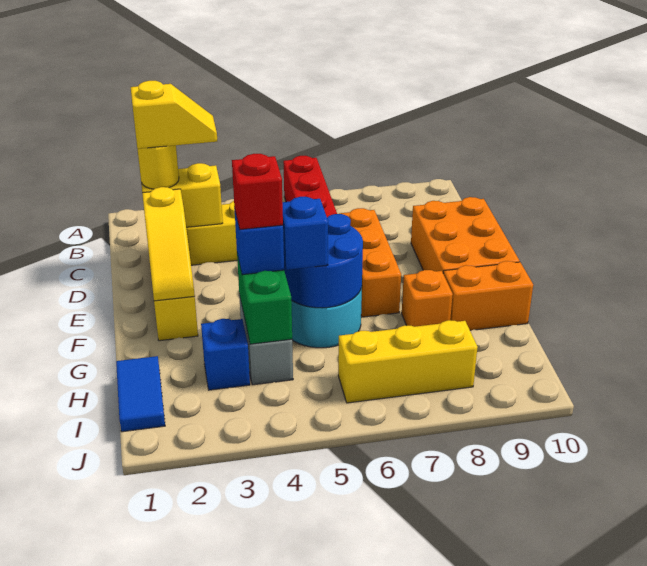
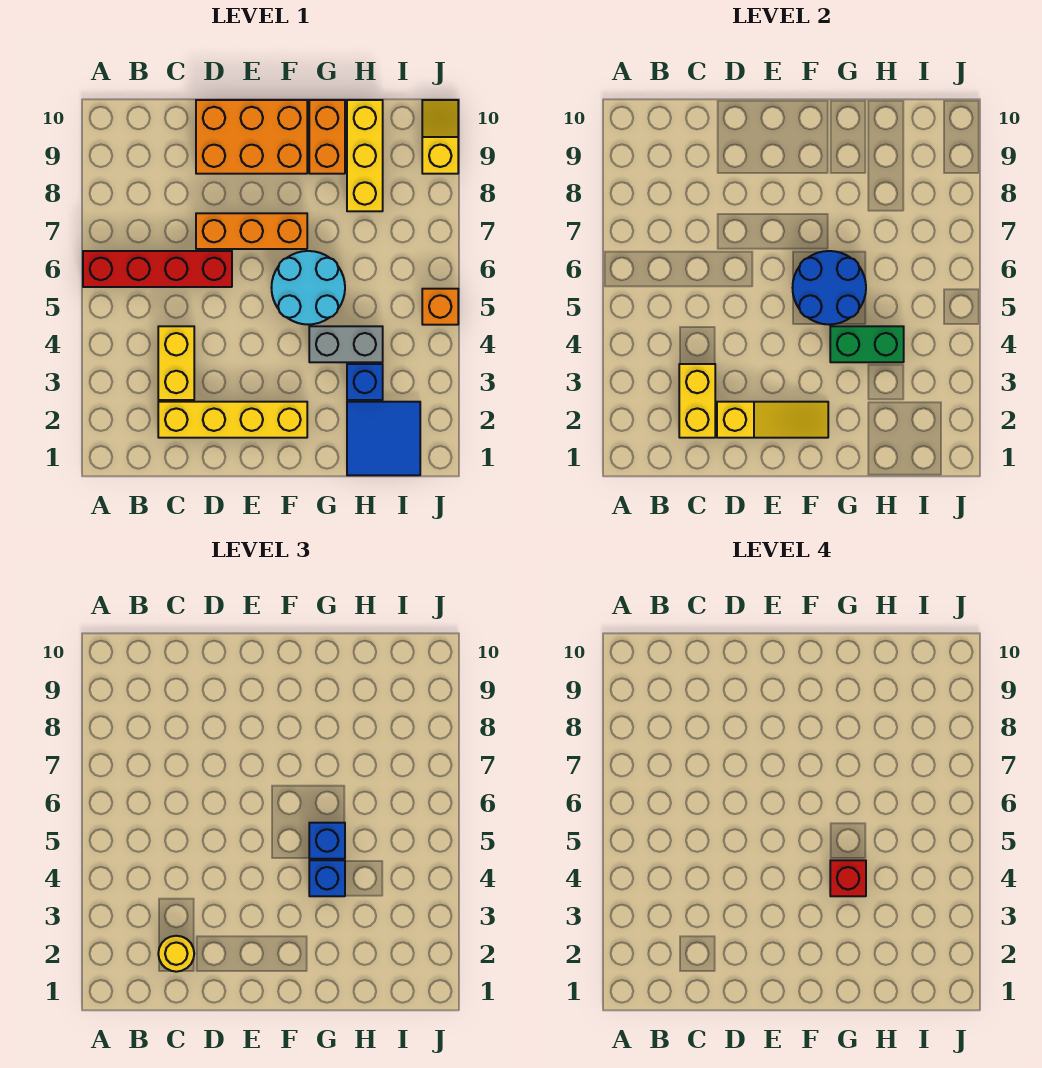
yellow slope C2:C3 level 4 top 2 -> yellow slope J9:J10 level 1 top 9
orange brick G8 level 1 -> orange brick J5 level 1
blue tile H1:I1 level 1 -> blue tile H1:I2 level 1
yellow brick I6:I8 level 1 -> yellow brick H8:H10 level 1

